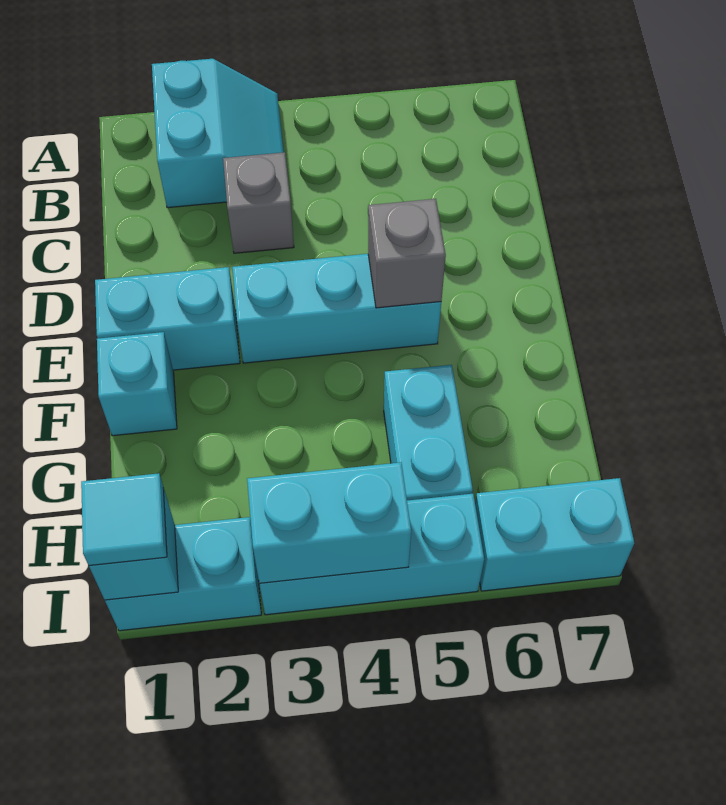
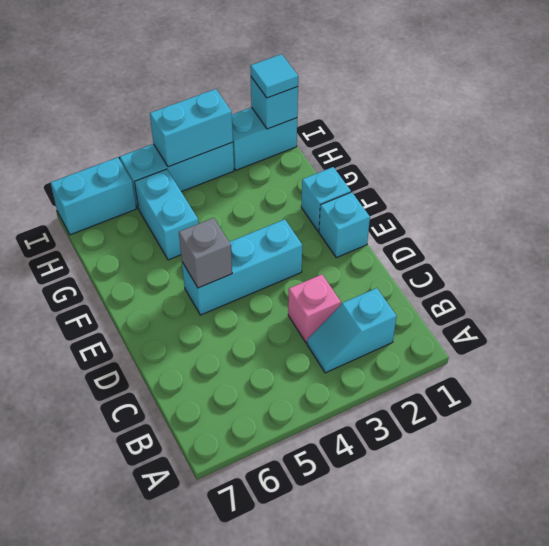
cyan slope A2:B3 level 1 top 2 -> cyan slope B2:B3 level 1 top 2
grey brick C3 level 1 -> pink brick C3 level 1
cyan brick E1:E2 level 1 -> cyan brick E1 level 1

